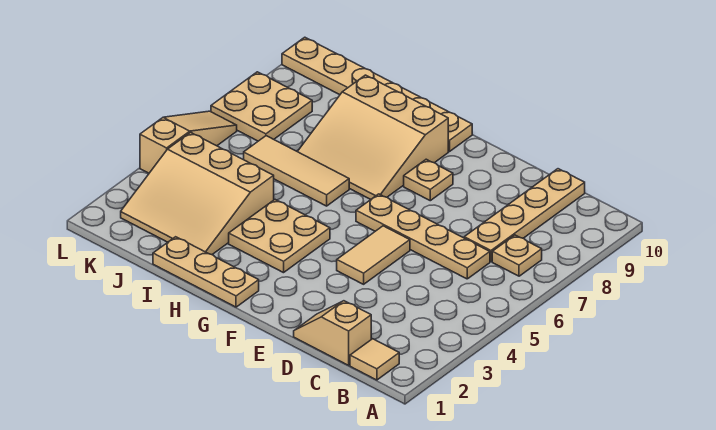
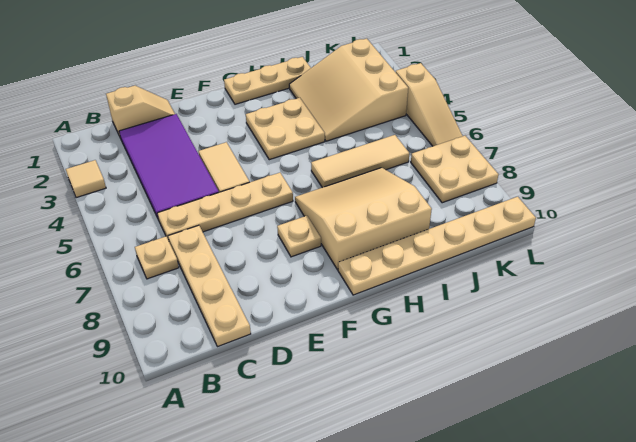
tan tile B1 level 1 -> tan tile A3 level 1
none -> purple tile C2:D5 level 1
tan slope I2:K4 level 1 top 4 -> tan slope I2:K4 level 1 top K

